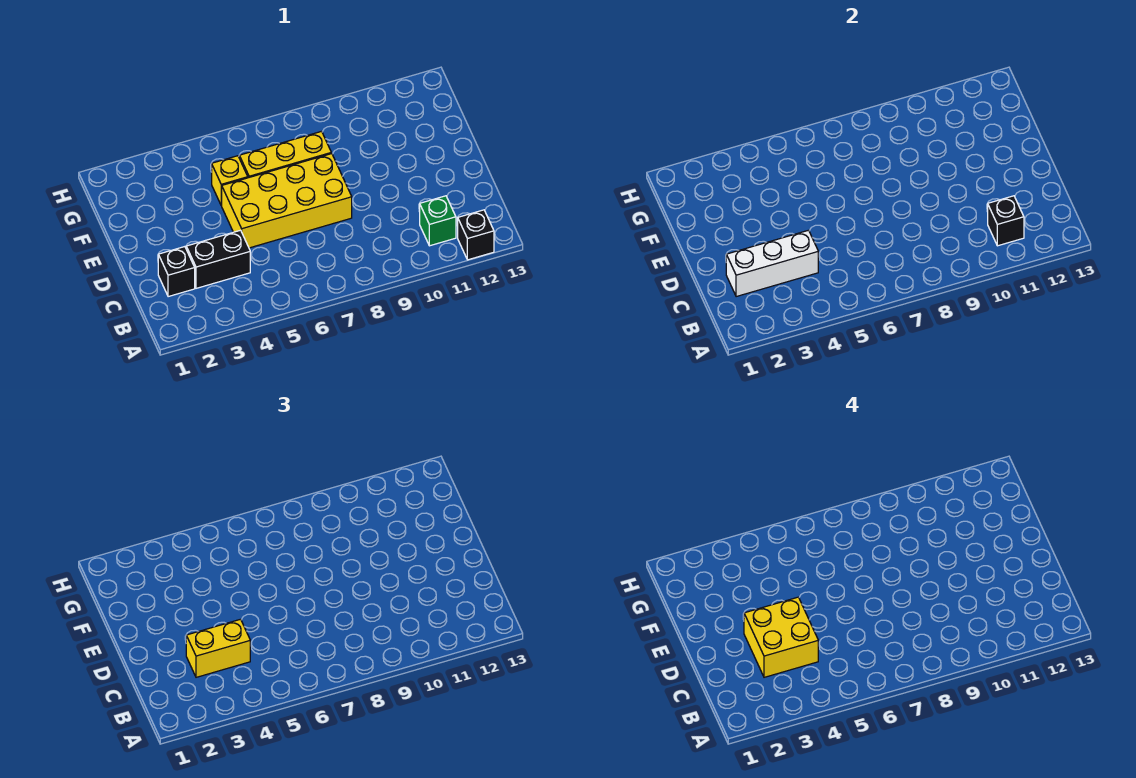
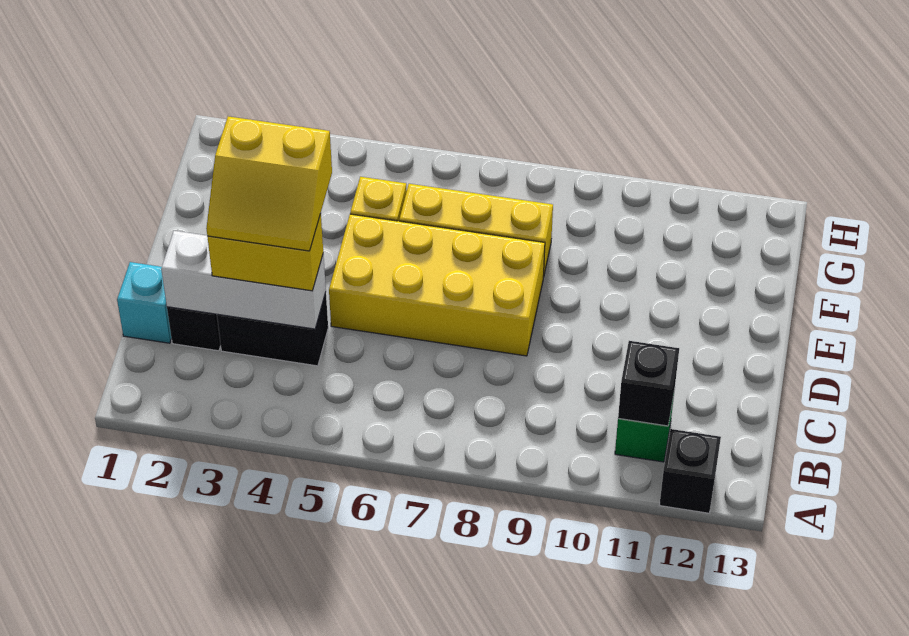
none -> cyan brick C1 level 1
yellow brick C3:D4 level 4 -> yellow slope C3:D4 level 4 top D

